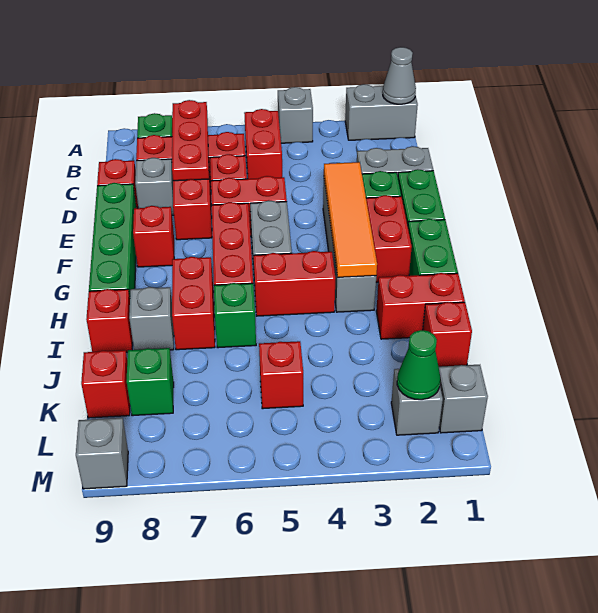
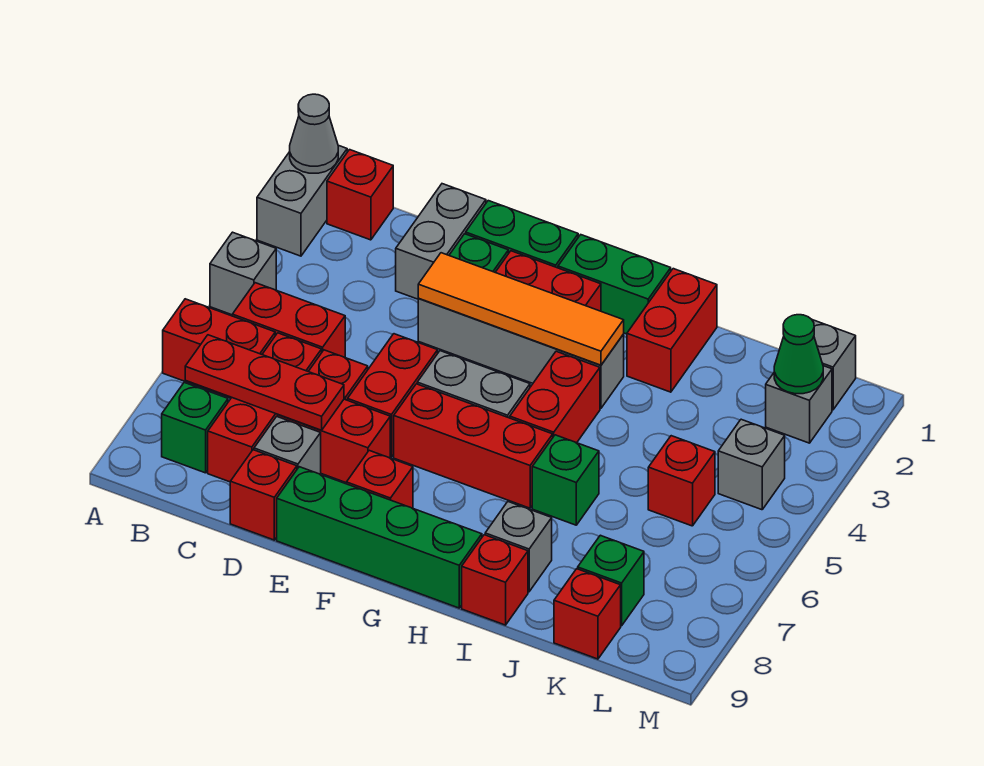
red brick H7:I7 level 1 -> red brick A6:B6 level 1
red brick J1 level 1 -> red brick B1 level 1
grey brick M9 level 1 -> grey brick L4 level 1

